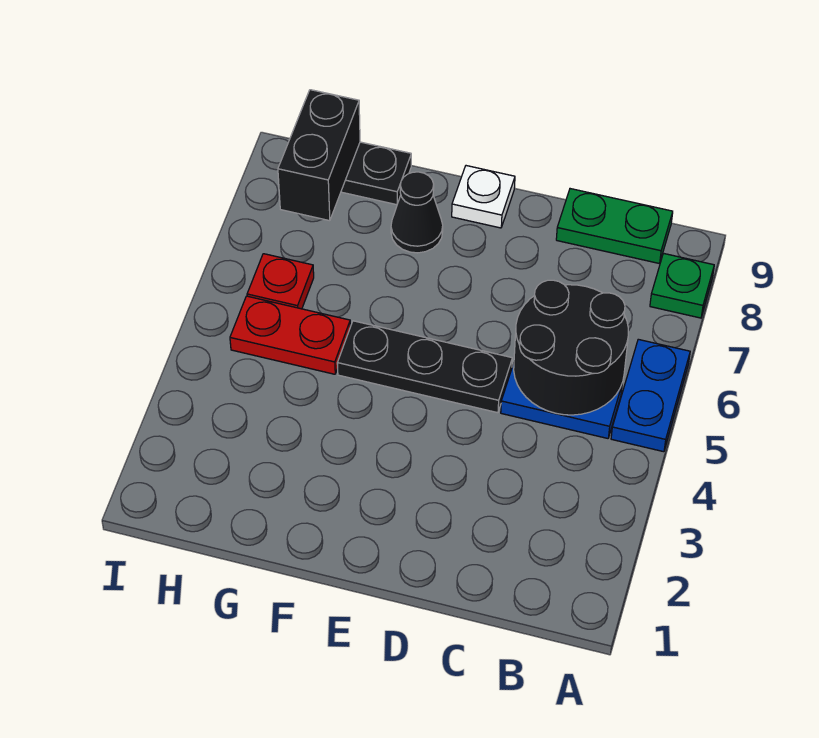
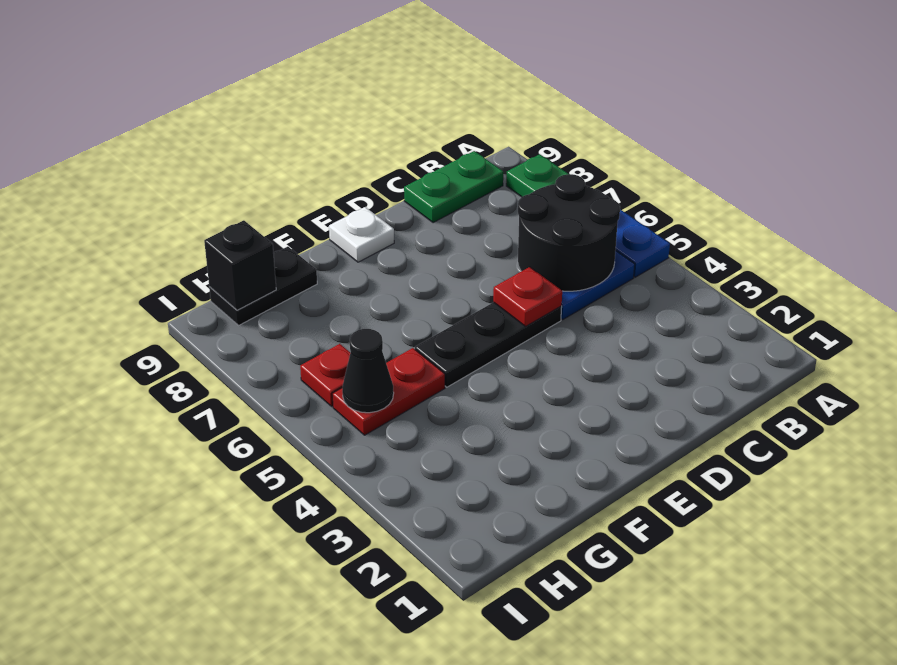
none -> red plate D5 level 2
black cone F8 level 1 -> black cone H5 level 2
black brick H8:H9 level 2 -> black brick H9 level 2

